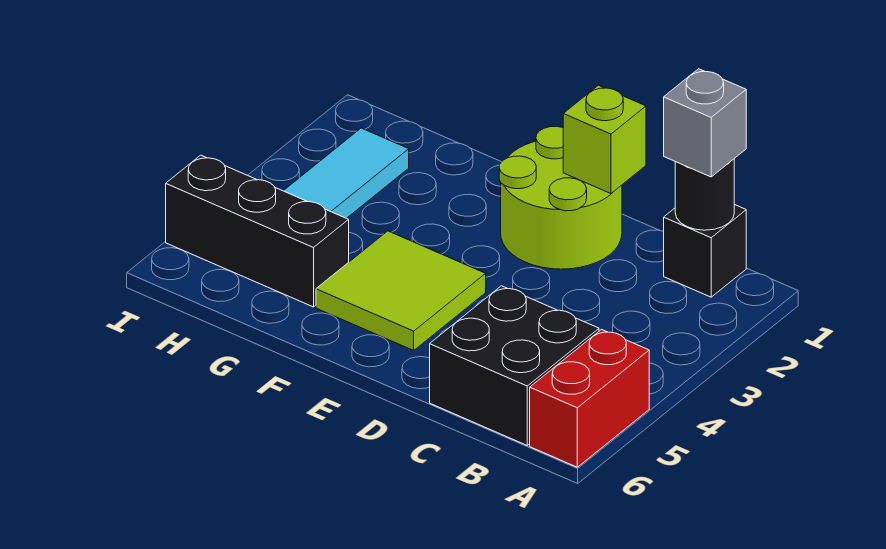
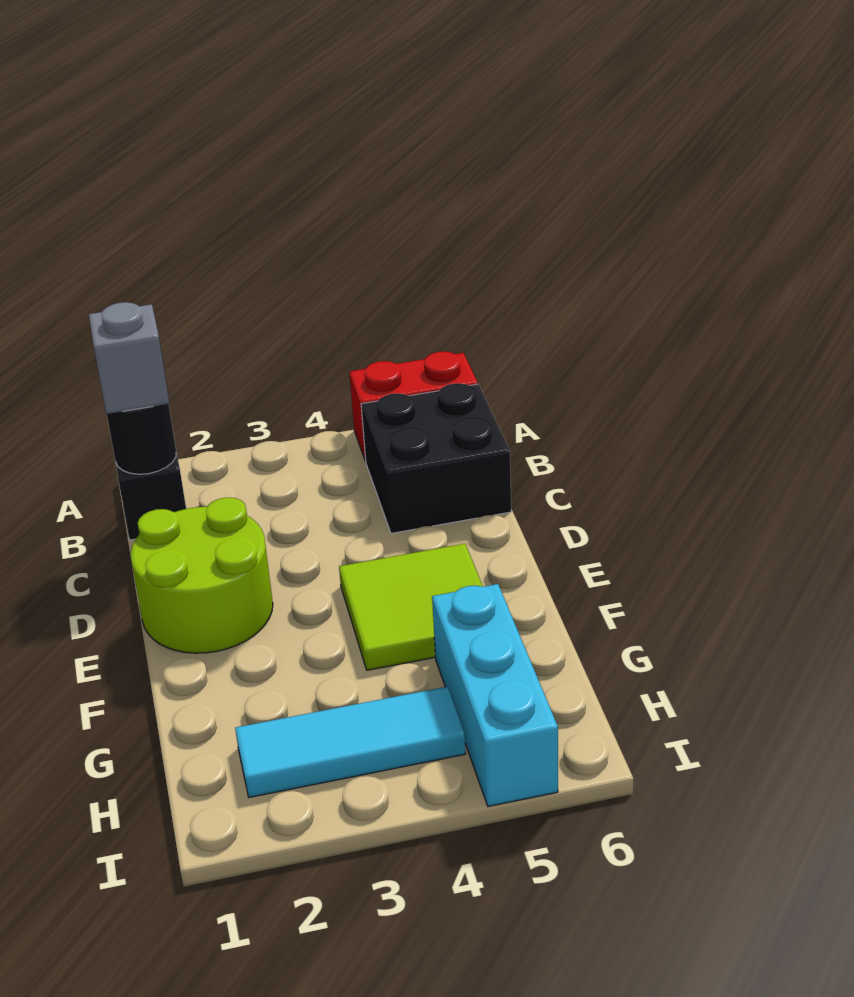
lime brick D1 level 2 -> none
black brick G5:I5 level 1 -> cyan brick G5:I5 level 1

